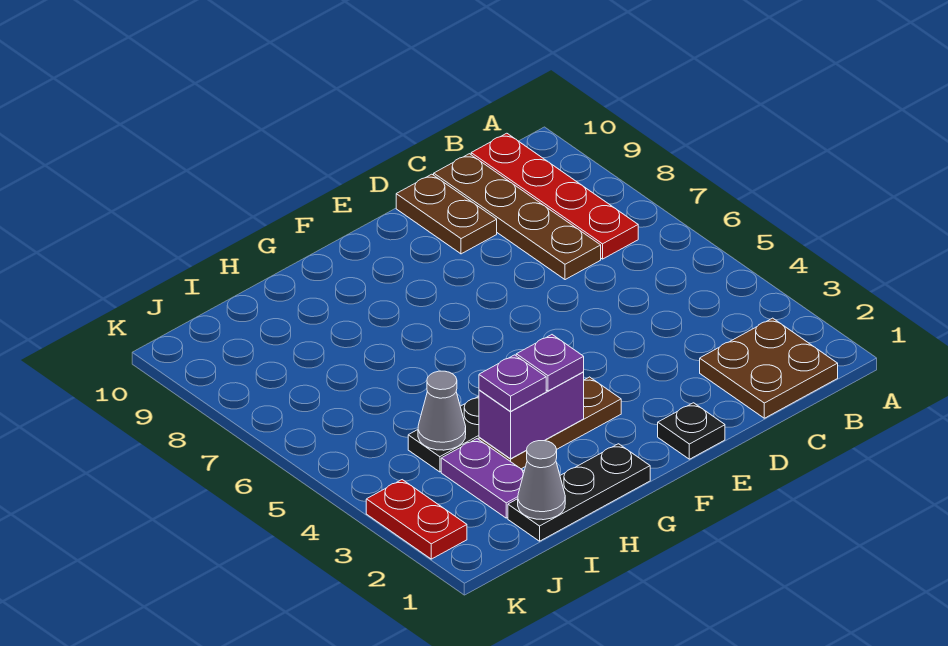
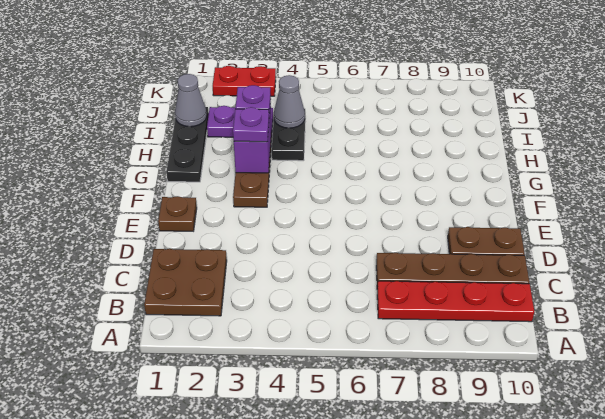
black plate E1 level 1 -> brown plate E1 level 1

